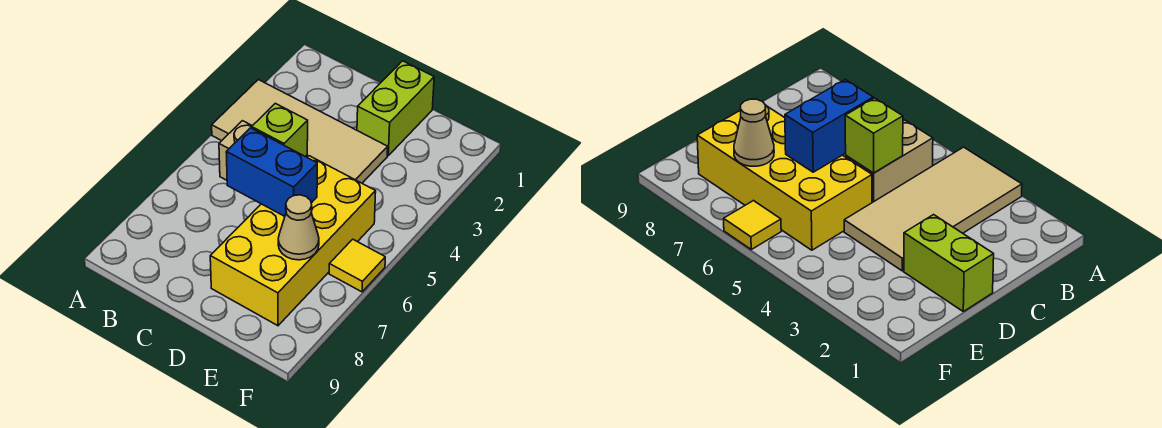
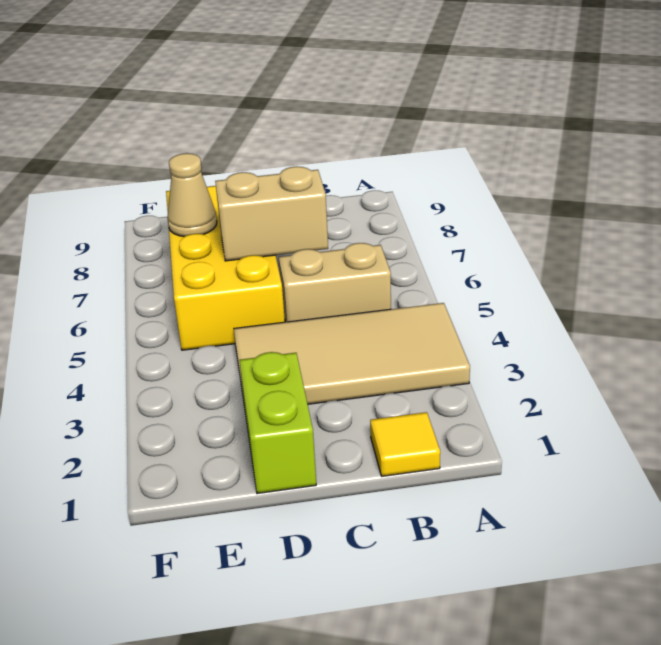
lime brick C5 level 2 -> none
blue brick C6:D6 level 2 -> tan brick C6:D6 level 2
yellow tile F6 level 1 -> yellow tile B1 level 1

